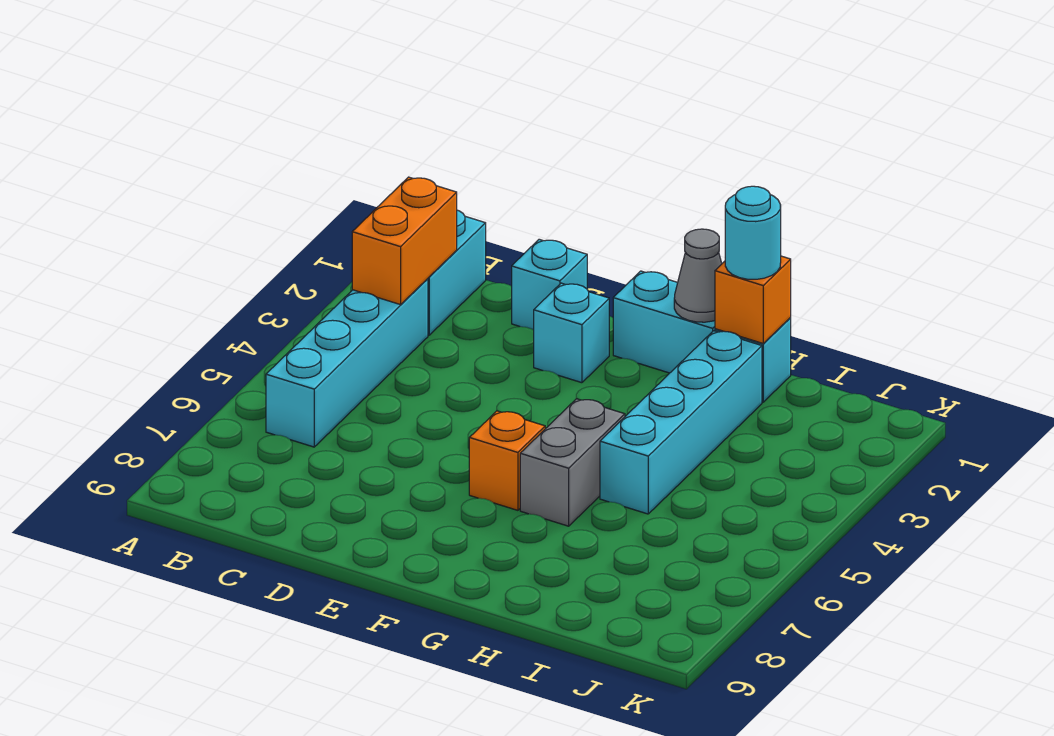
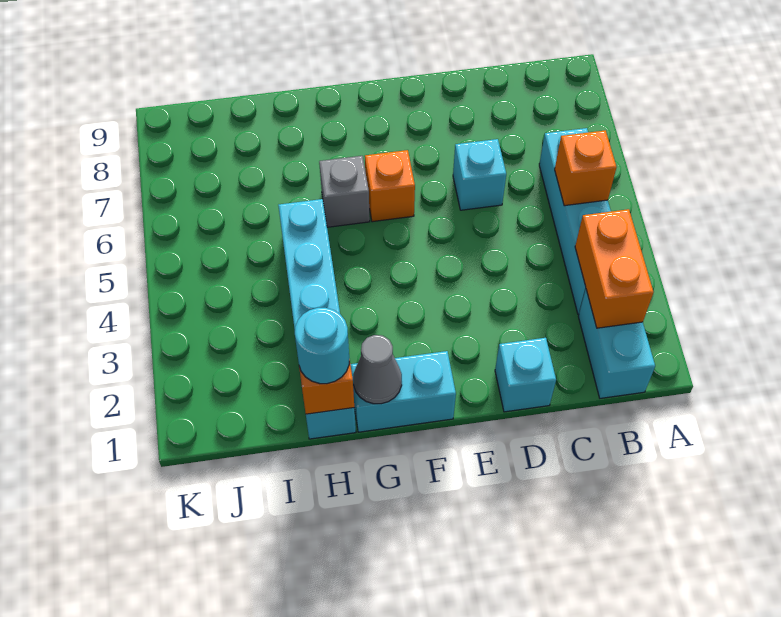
none -> orange brick B5 level 2
cyan brick E2 level 1 -> cyan brick D6 level 1
grey brick G5:G6 level 1 -> grey brick G6 level 1

